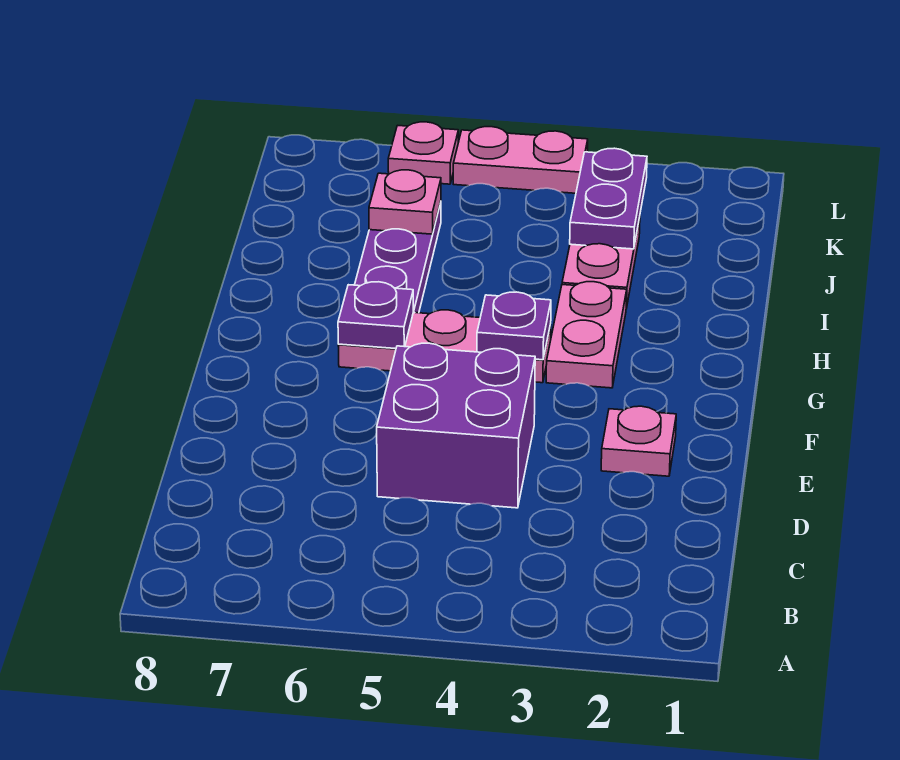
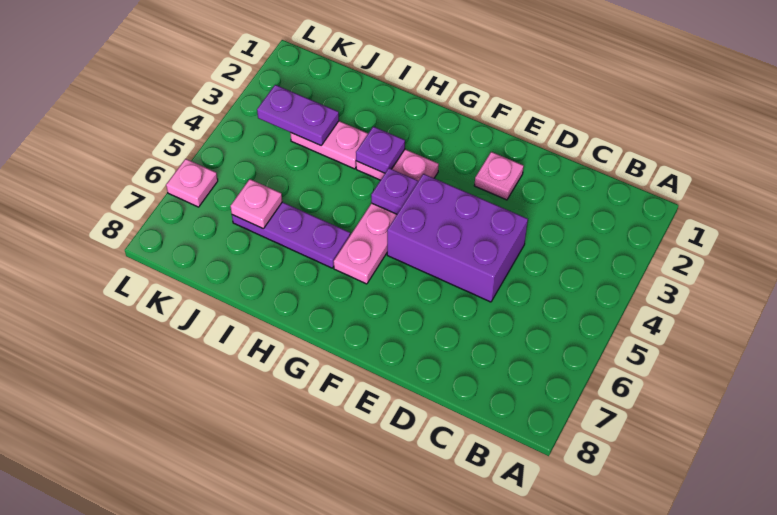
purple brick D4:E5 level 1 -> purple brick D4:F5 level 1
purple plate G6 level 2 -> purple plate H3 level 2
pink plate L4:L5 level 1 -> none

